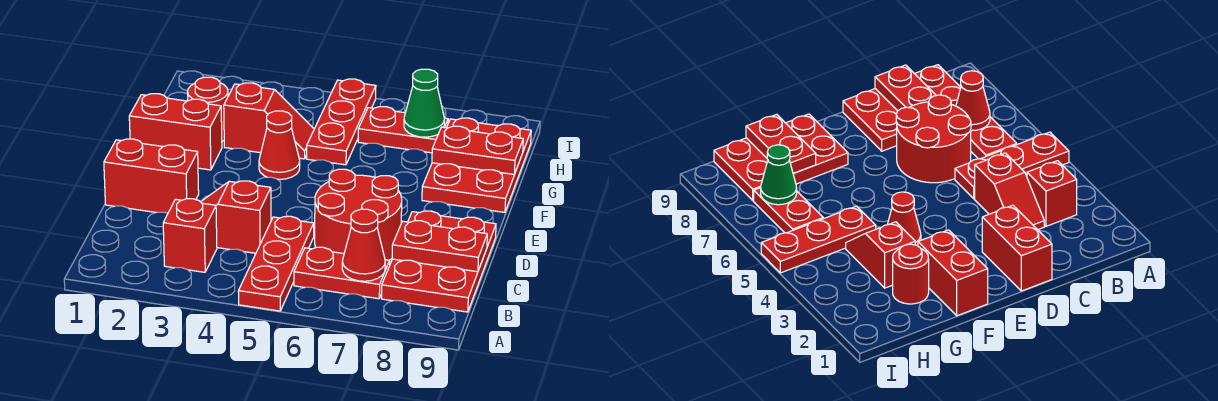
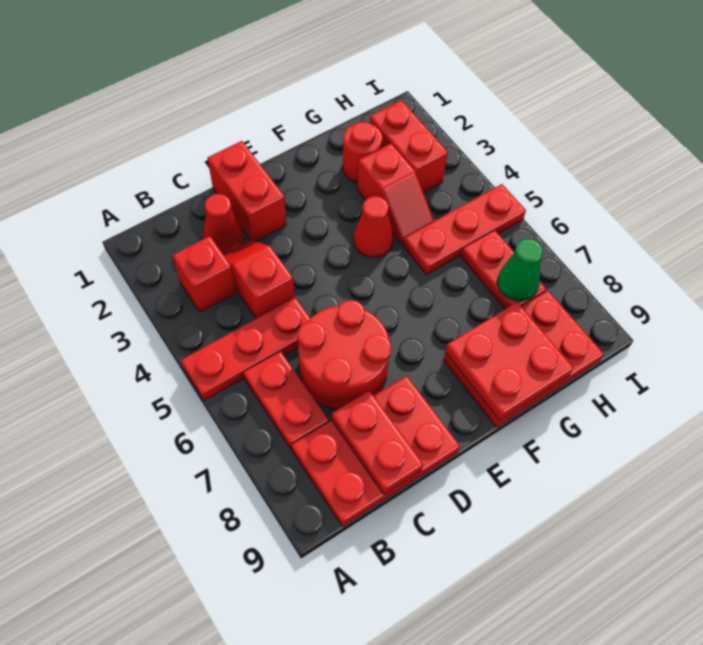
red cone B7 level 2 -> red cone C2 level 1
red brick F1:F2 level 1 -> red brick H2:H3 level 1
red plate G8:G9 level 2 -> red plate F8:G9 level 2

